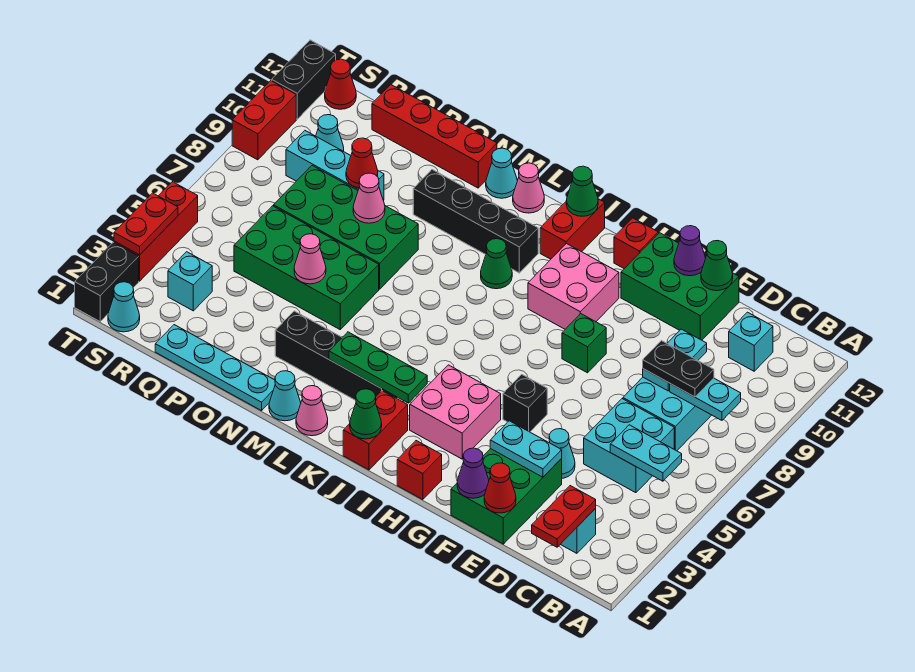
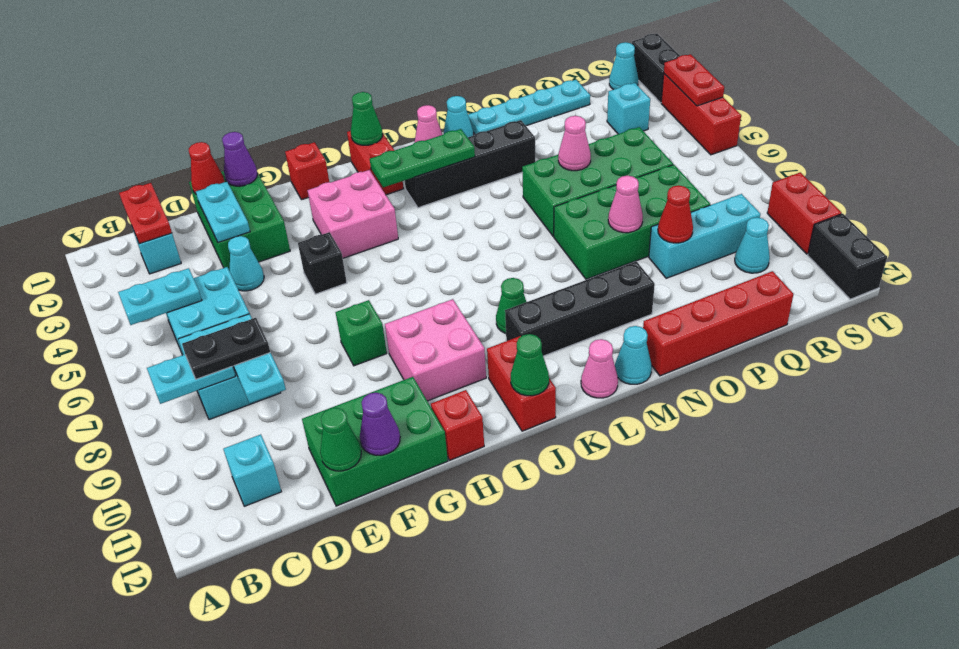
cyan plate E3:F3 level 2 -> cyan plate E2:E3 level 2
red cone S12 level 1 -> none

